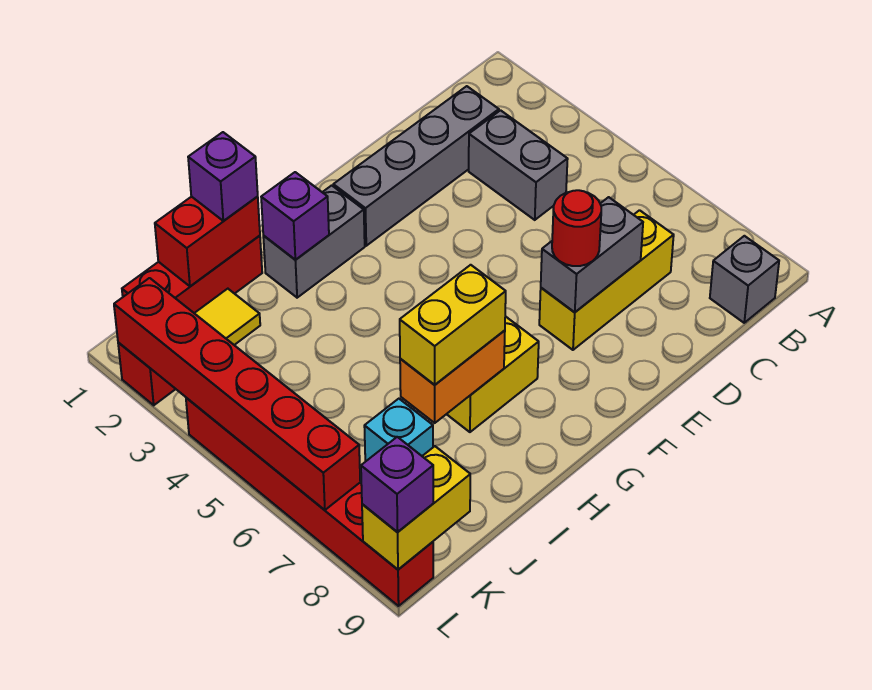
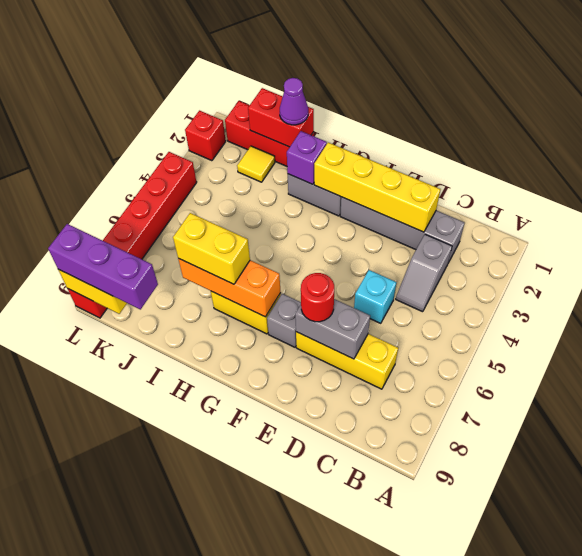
grey brick B9 level 1 -> grey brick F7 level 1
grey brick C3:C4 level 1 -> grey slope C3:C4 level 1 top 3
none -> yellow brick D2:G2 level 2
orange brick H7:I7 level 2 -> orange brick G7:I7 level 2
purple brick I1 level 3 -> purple cone I1 level 3
cyan brick J7 level 1 -> cyan brick D5 level 1
red brick L2:L7 level 2 -> none
purple brick L9 level 3 -> purple brick J9:L9 level 3

